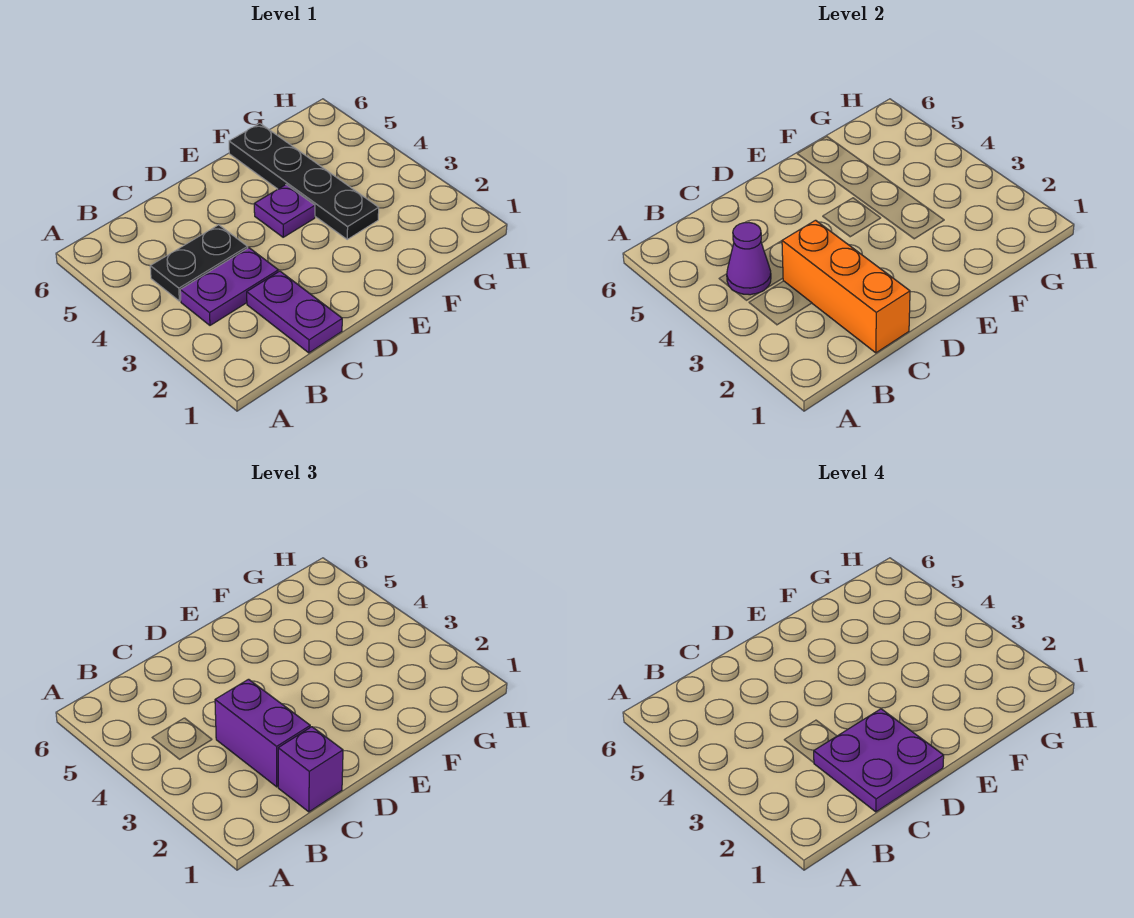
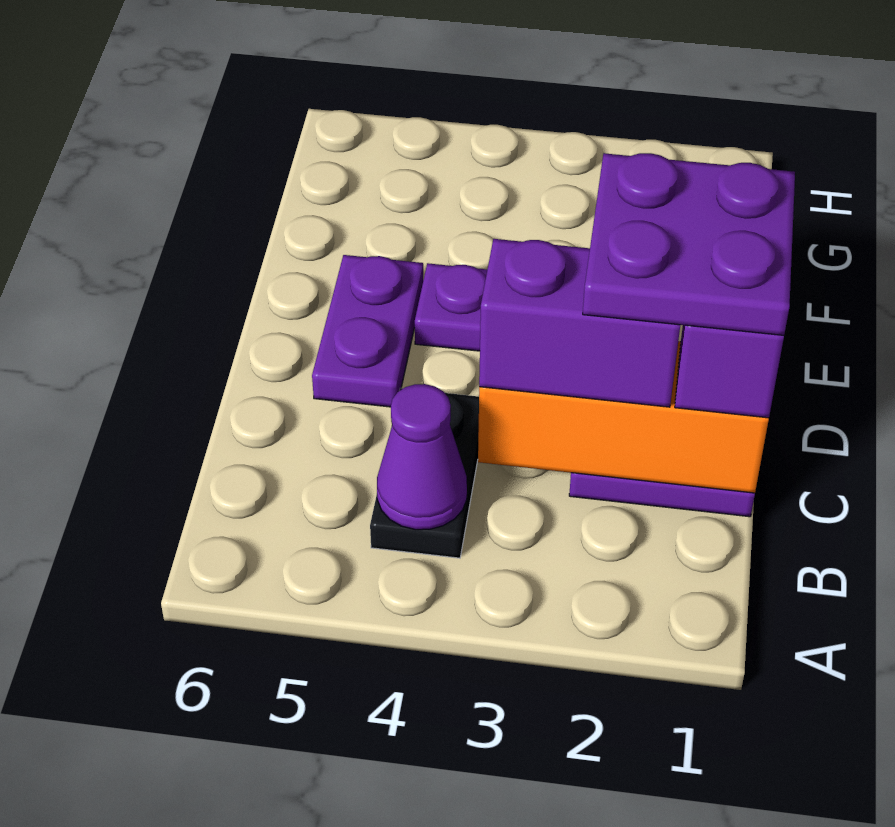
purple plate B3:C3 level 1 -> purple plate D5:E5 level 1
black plate F3:F6 level 1 -> none

